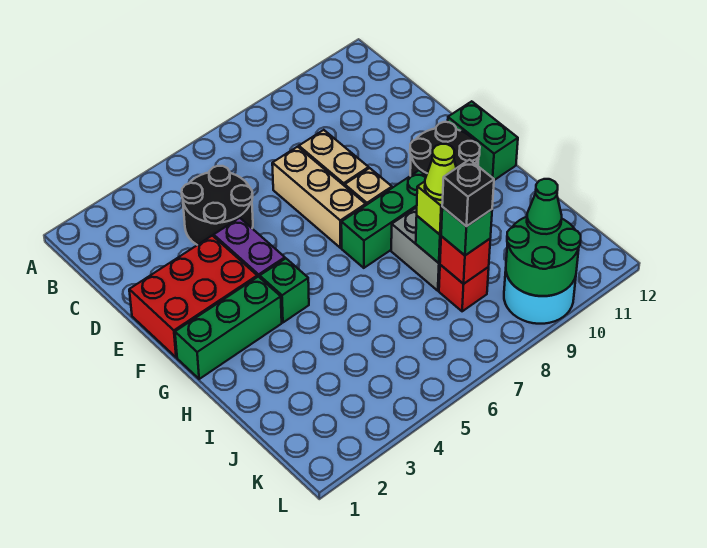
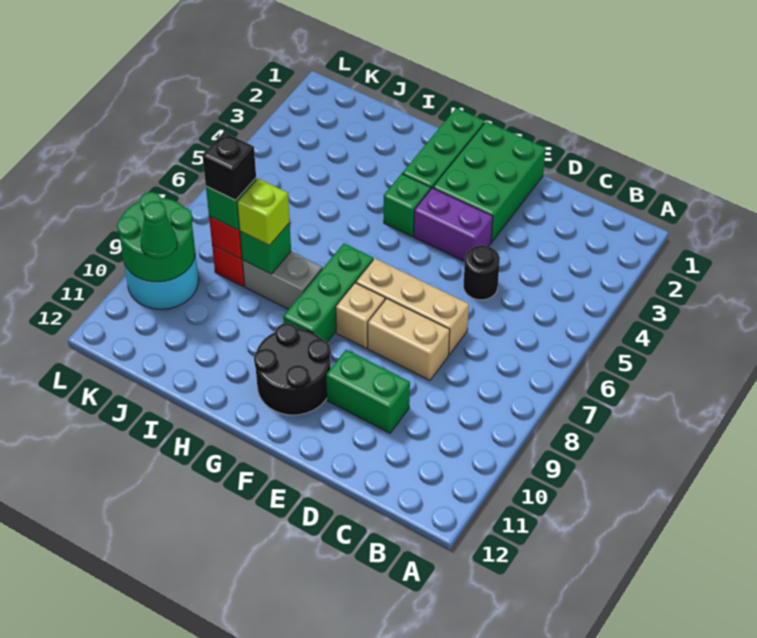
black round brick C4:D5 level 1 -> black round brick D5 level 1
red brick E1:F3 level 1 -> green brick E1:F3 level 1
green brick F12:G12 level 1 -> green brick D10:E10 level 1
lime cone I8 level 4 -> none

